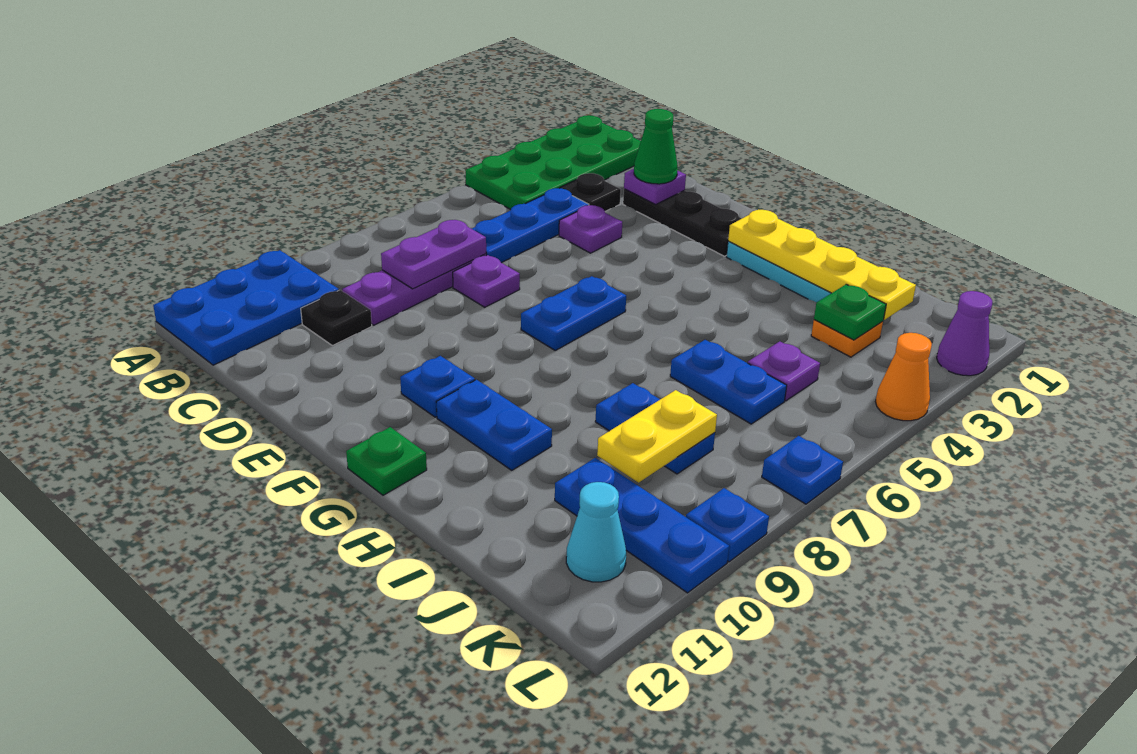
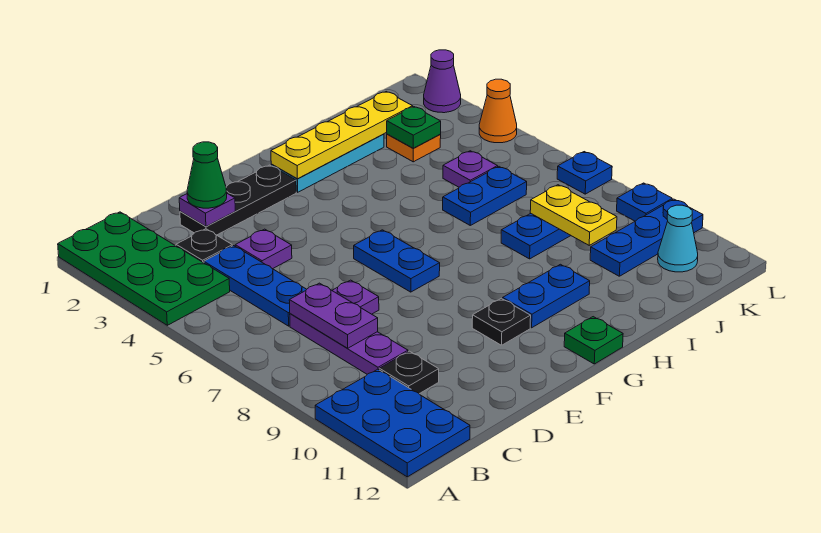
blue plate F10 level 1 -> black plate F10 level 1

